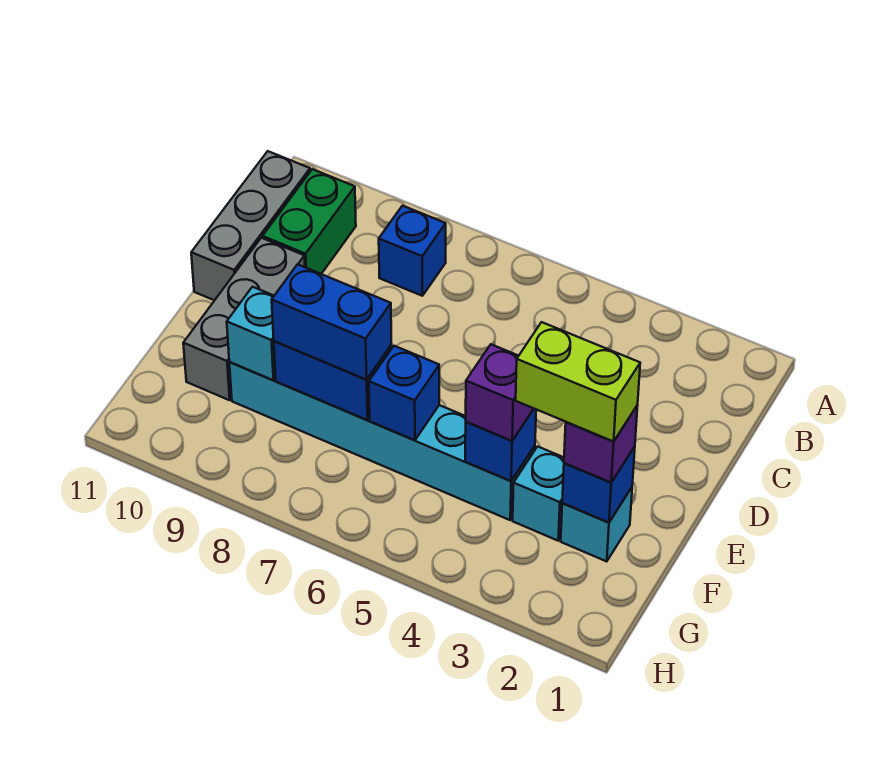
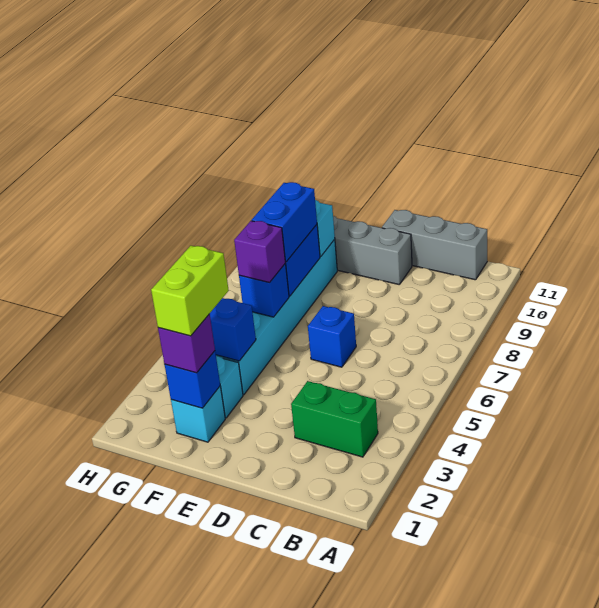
blue brick B8 level 1 -> blue brick D6 level 1
green brick B10:C10 level 1 -> green brick B3:C3 level 1
purple brick F4 level 3 -> purple brick F6 level 3

